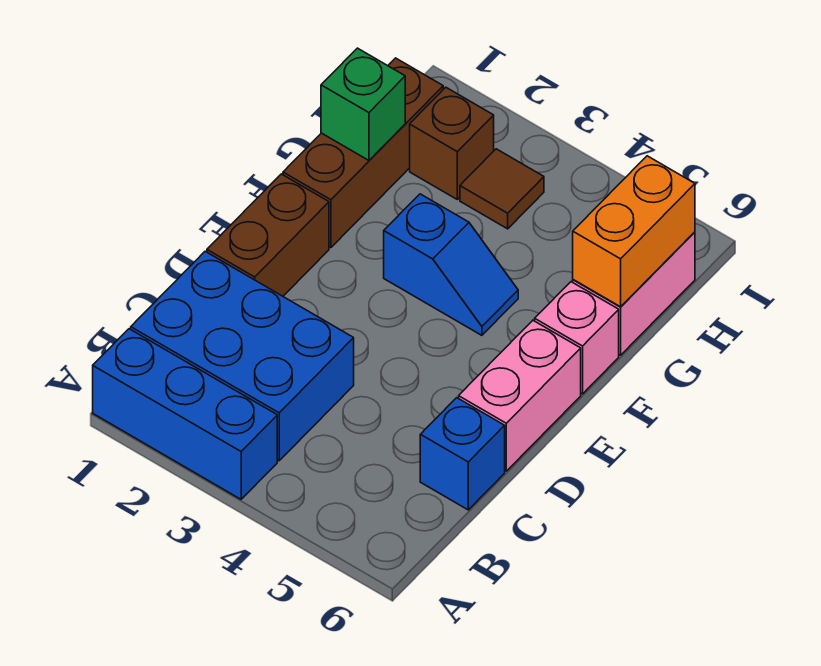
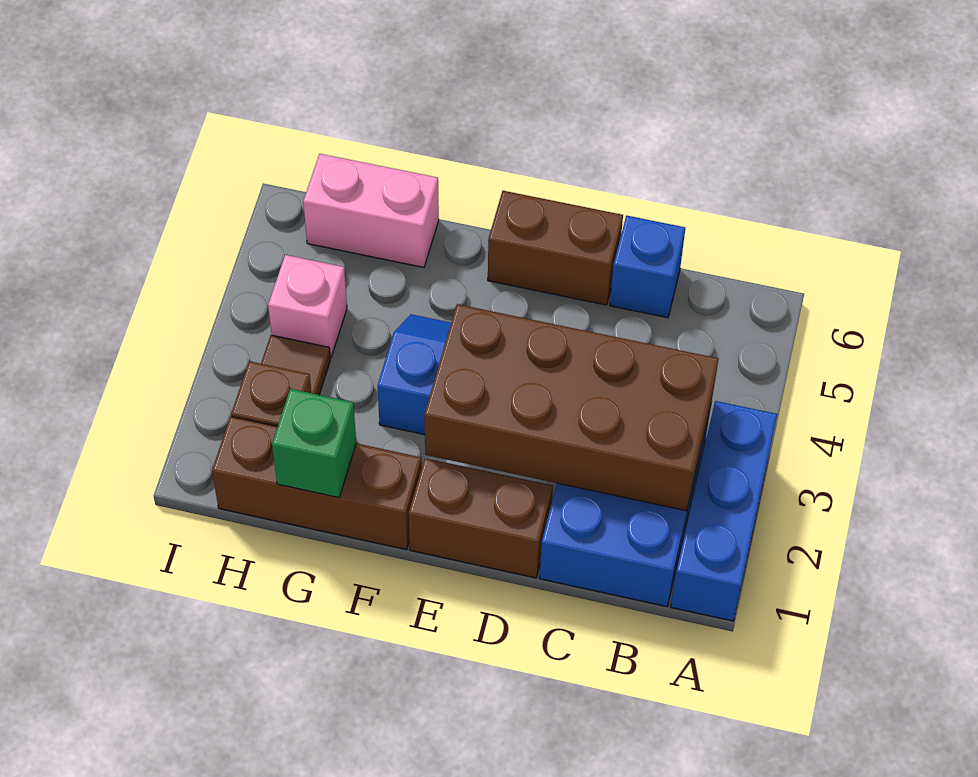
none -> brown brick B2:E3 level 2
pink brick D6:E6 level 1 -> brown brick D6:E6 level 1
pink brick F6 level 1 -> pink brick H4 level 1
orange brick G6:H6 level 2 -> none

